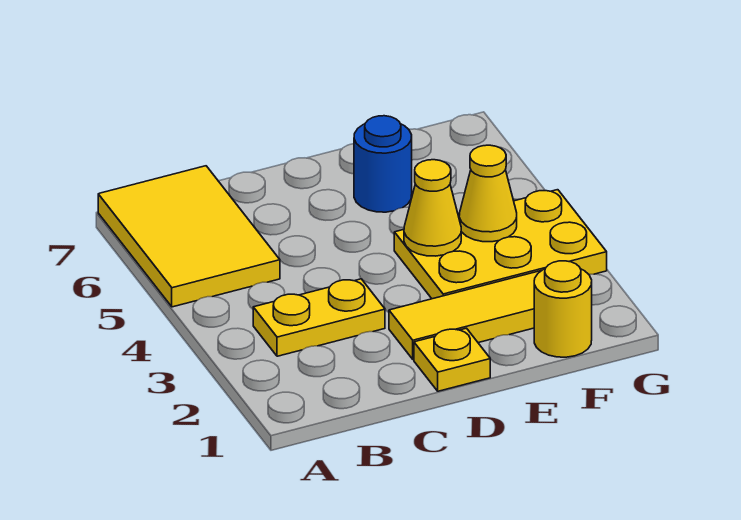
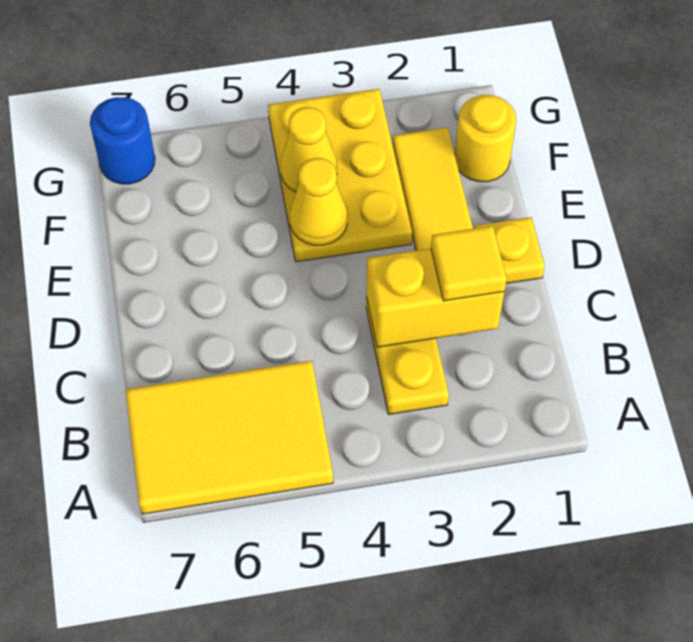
none -> yellow brick C2:C3 level 2
none -> yellow tile C2 level 3
blue round brick E6 level 1 -> blue round brick G7 level 1

